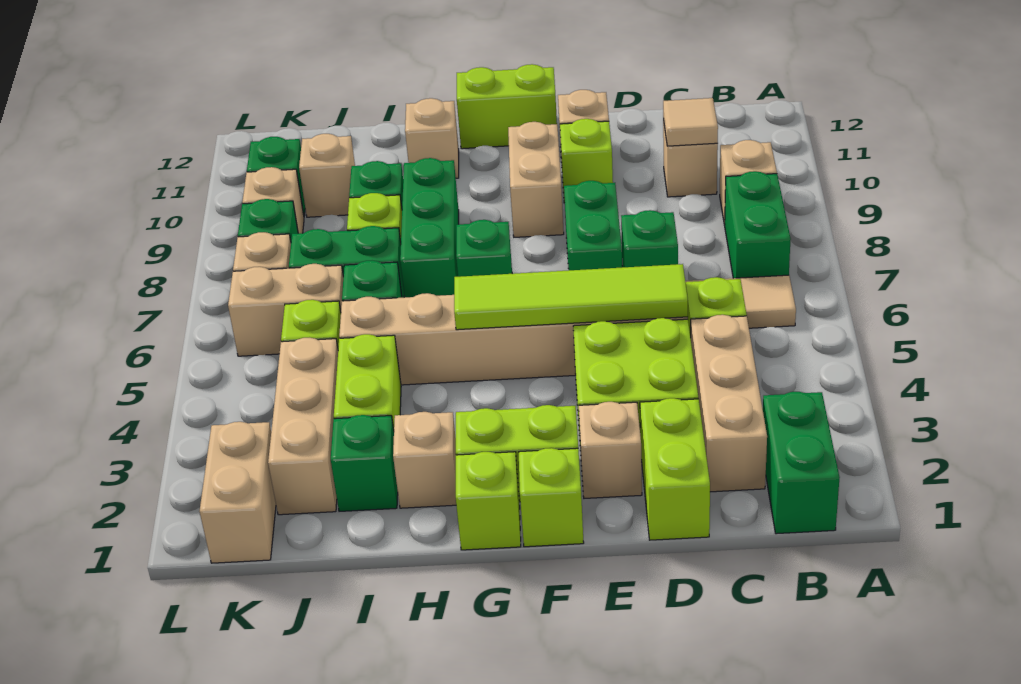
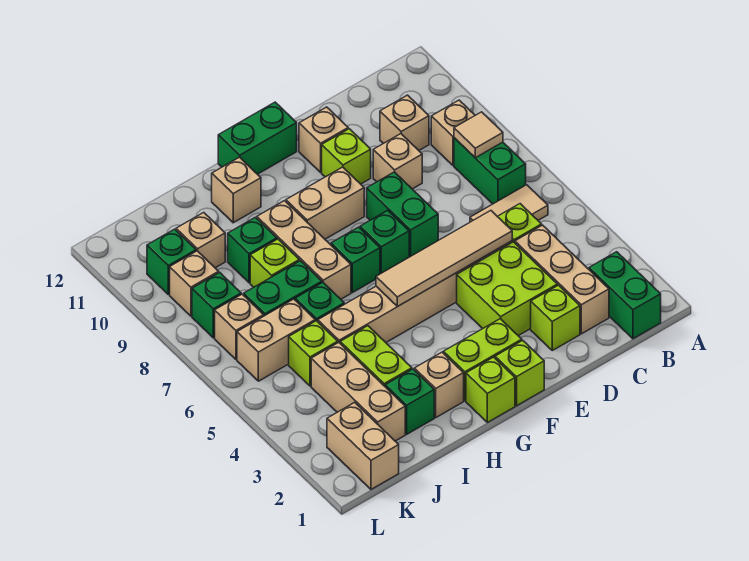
tan tile C10 level 2 -> tan tile B8 level 2
lime brick D1:D2 level 1 -> lime brick D2 level 1
lime tile D5:G5 level 2 -> tan tile D5:G5 level 2
green brick D7 level 1 -> green brick F7 level 1
tan brick E2 level 1 -> tan brick D9 level 1
tan brick F9:F10 level 1 -> tan brick F9:G9 level 1
lime brick F12:G12 level 1 -> green brick F12:G12 level 1
green brick H7:H9 level 1 -> tan brick H7:H9 level 1

